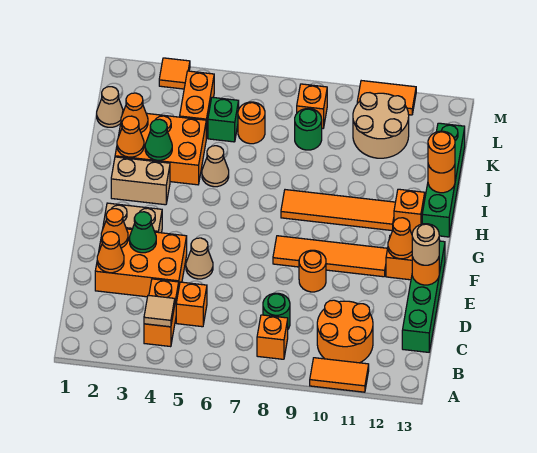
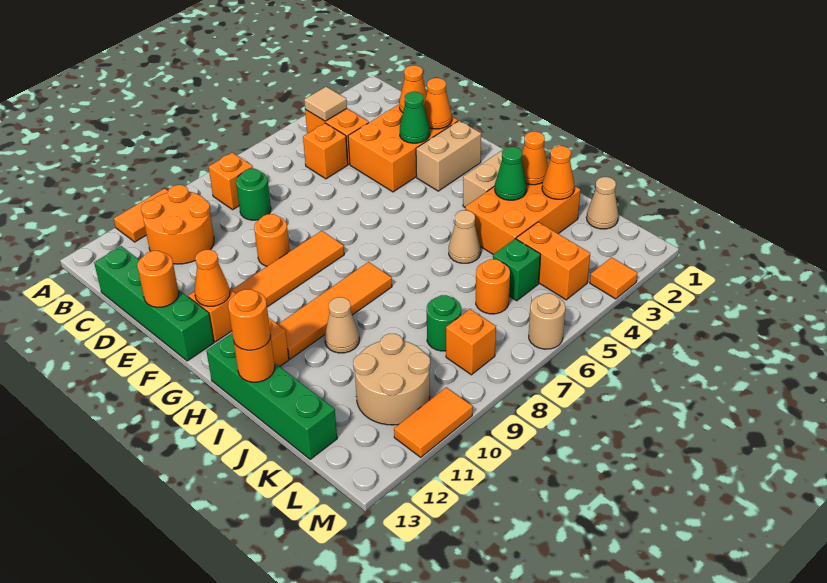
tan cone E5 level 1 -> tan cone I10 level 1
tan round brick E13 level 3 -> tan round brick M6 level 1

